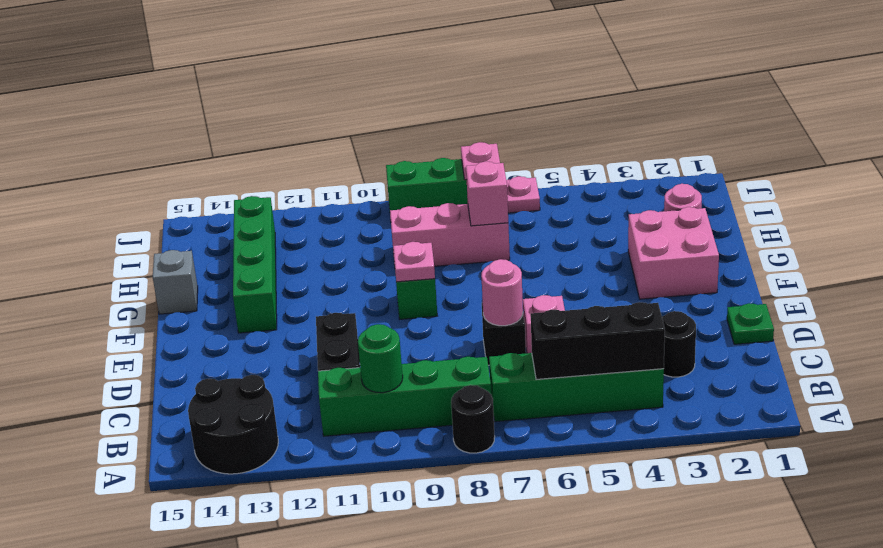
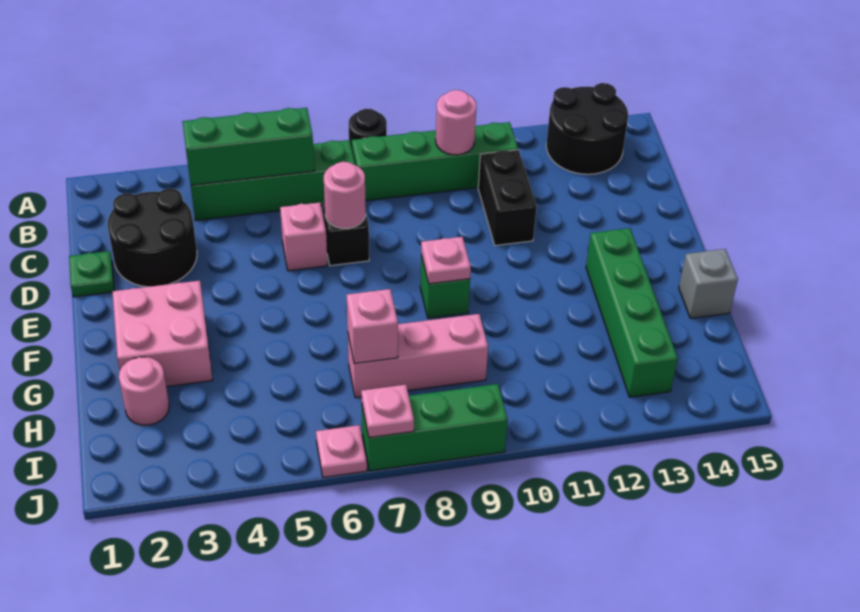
black brick B4:B6 level 2 -> green brick B4:B6 level 2
green round brick B10 level 2 -> pink round brick B10 level 2
black round brick C3 level 1 -> black round brick C2:D3 level 1

